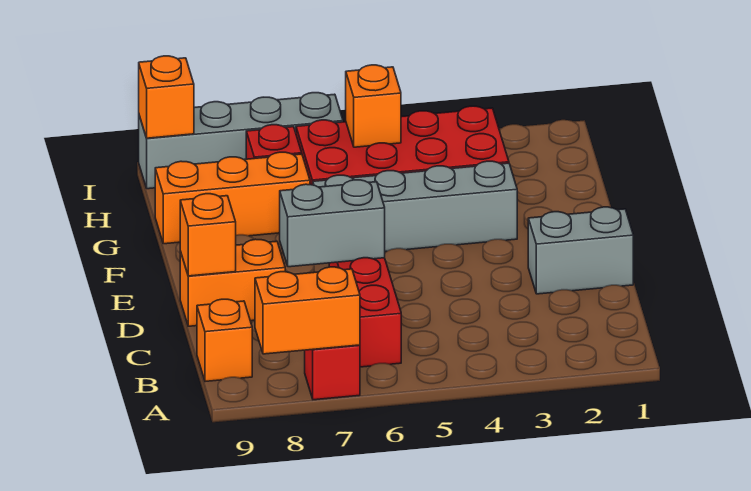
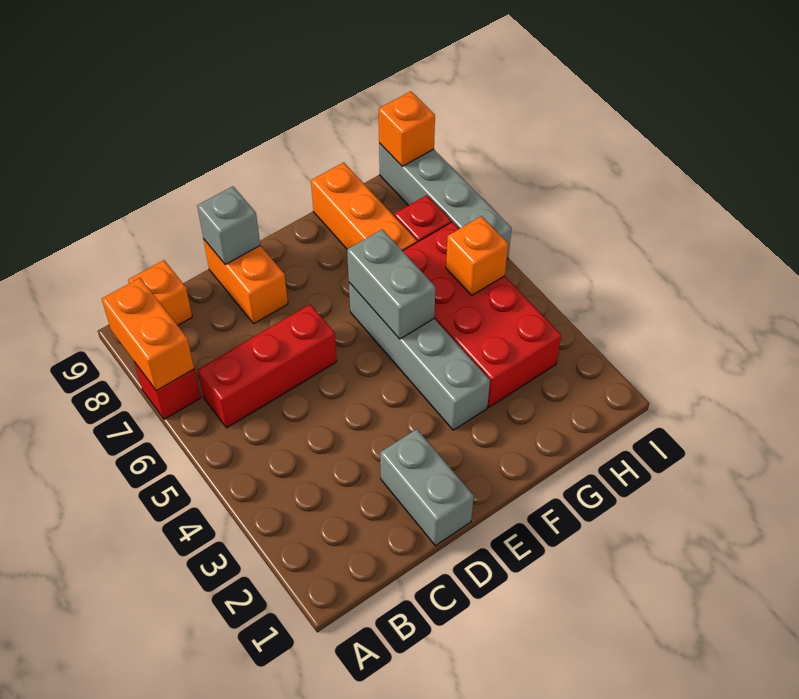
grey brick D6:D7 level 2 -> grey brick F5:F6 level 2
orange brick D9 level 2 -> grey brick D9 level 2

